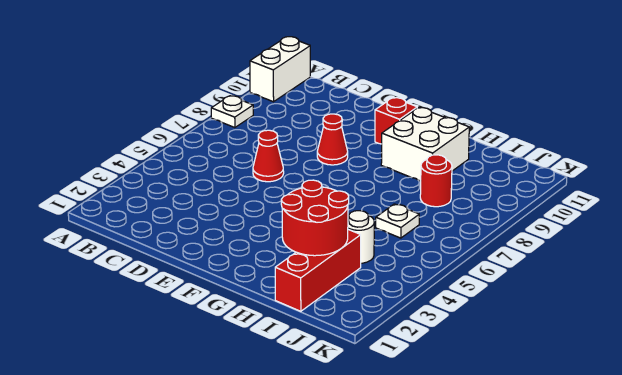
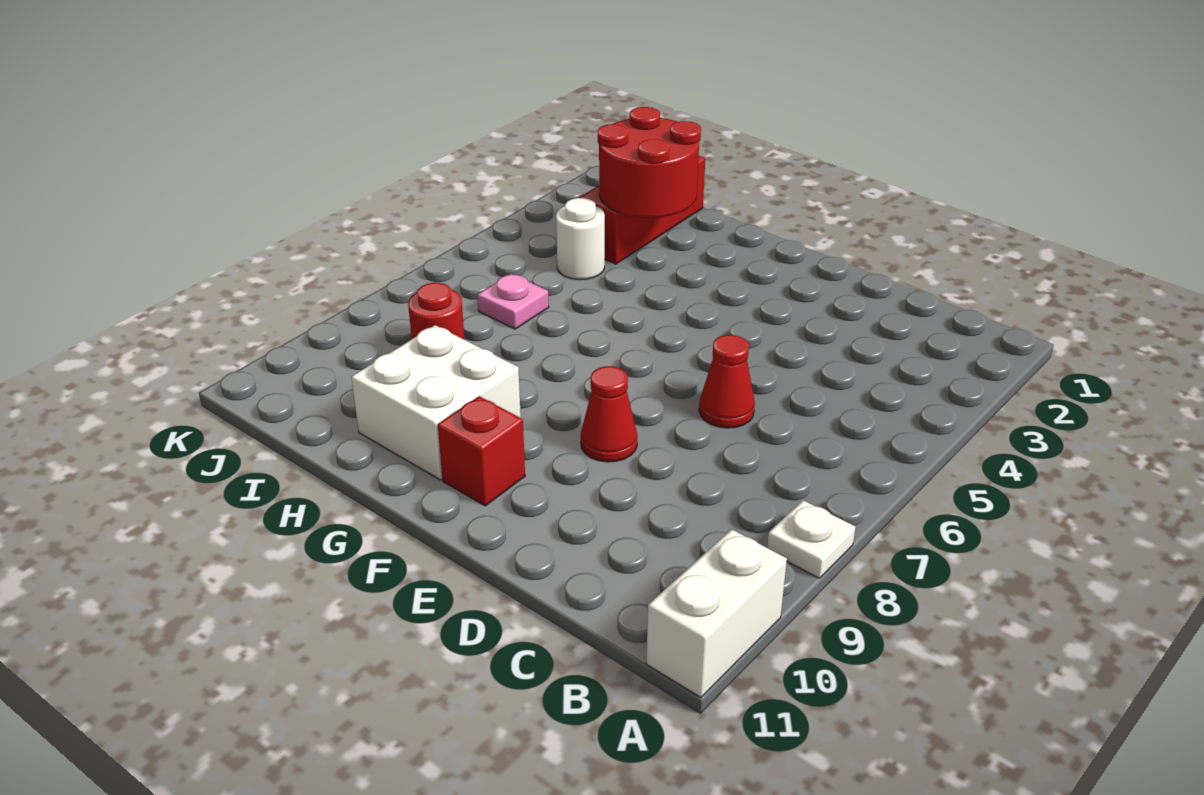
white plate I6 level 1 -> pink plate I6 level 1

